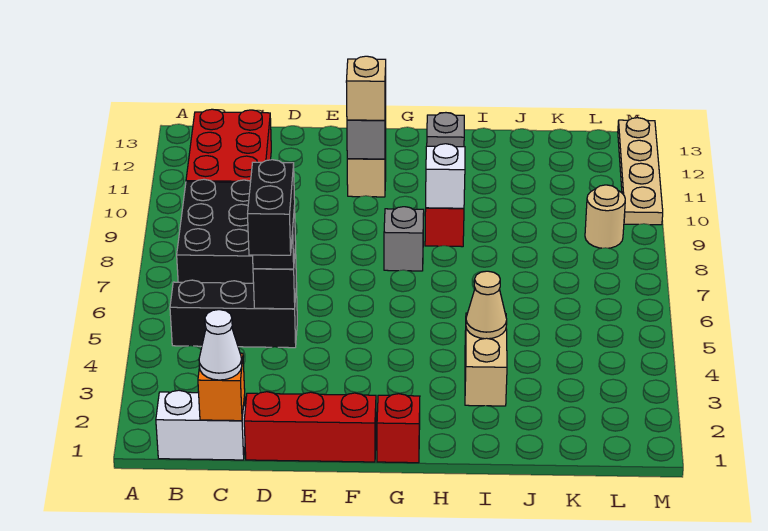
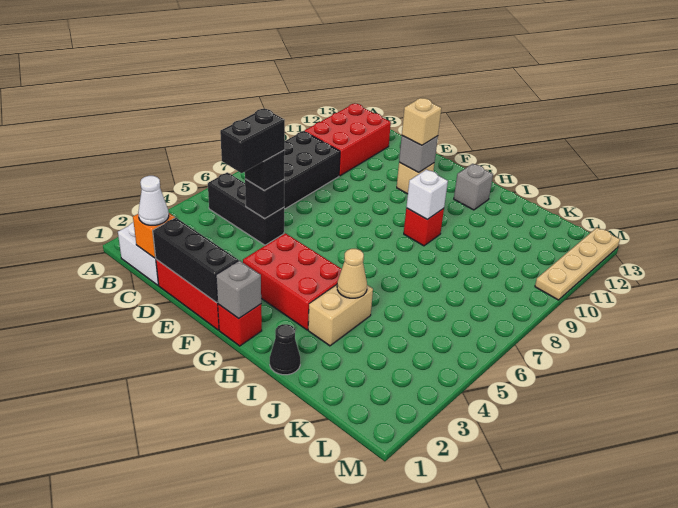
none -> black brick D1:F1 level 2
none -> red brick F3:H4 level 1
grey brick G8 level 1 -> grey brick G1 level 2
none -> black cone I1 level 1
tan round brick L9 level 1 -> none

